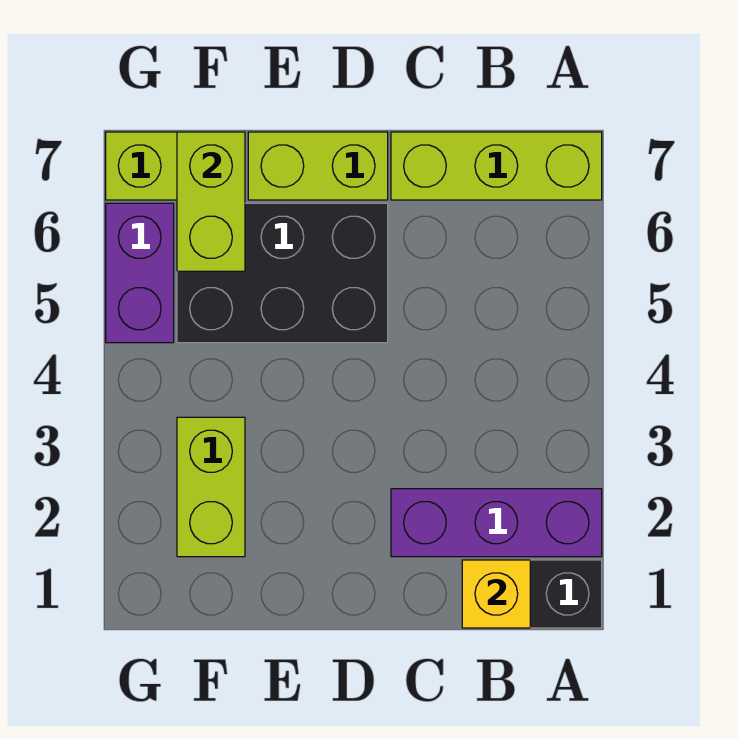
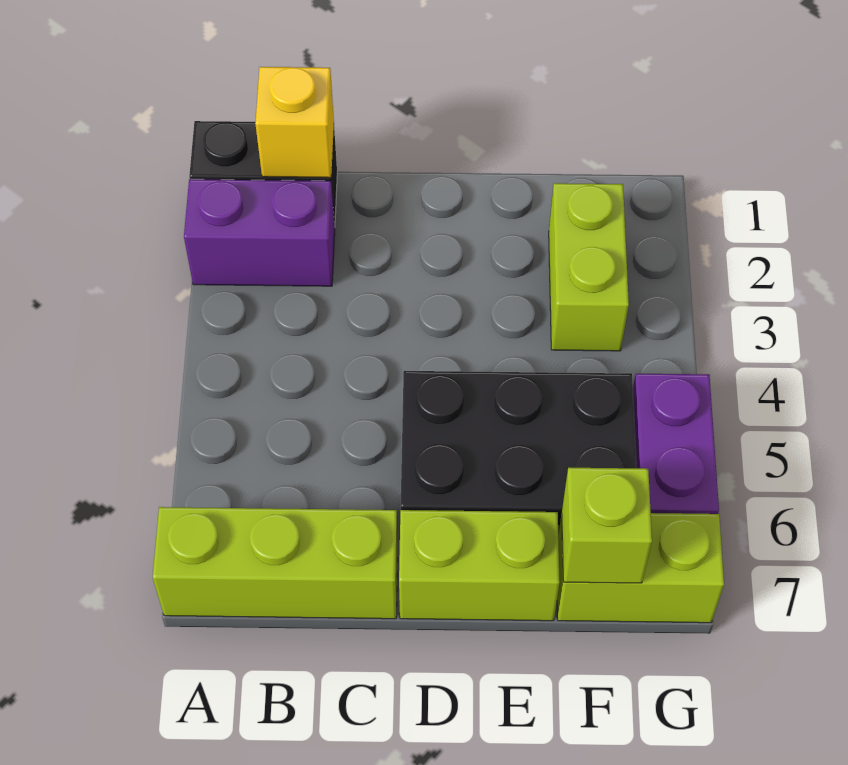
purple brick A2:C2 level 1 -> purple brick A2:B2 level 1
lime brick F6:F7 level 2 -> lime brick F7 level 2

